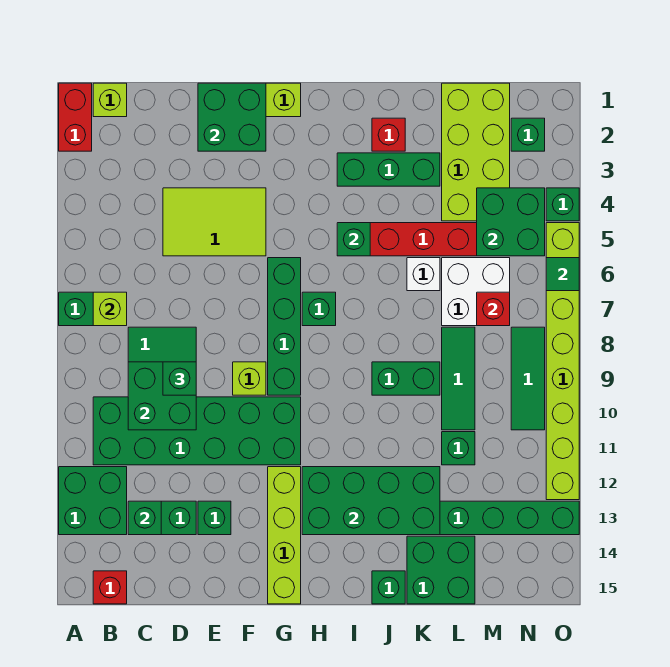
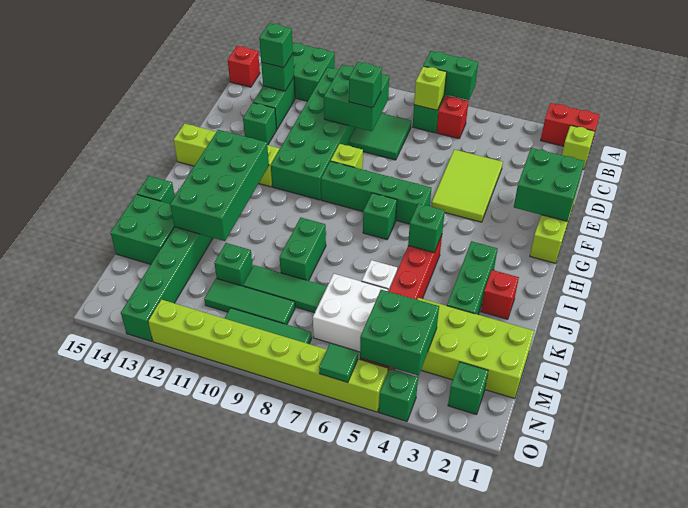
none -> green brick A6:A7 level 2
none -> green brick C13 level 3
red brick M7 level 2 -> red brick B6 level 1
none -> green tile M9:M11 level 1

